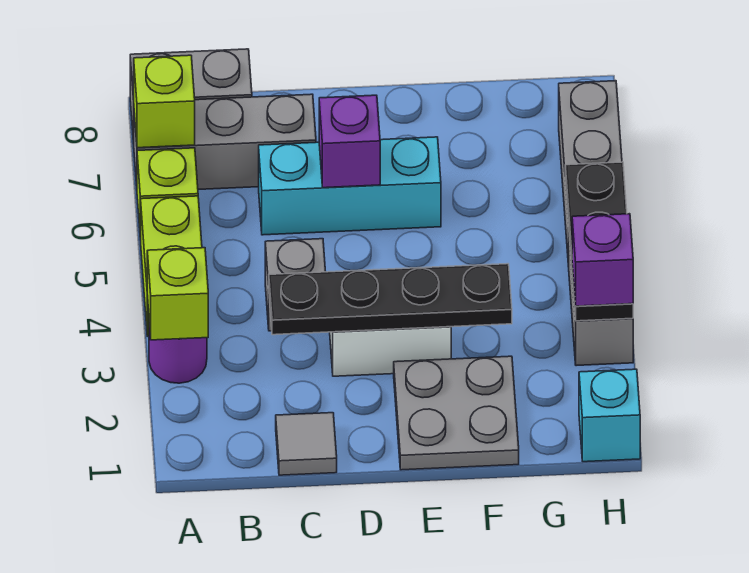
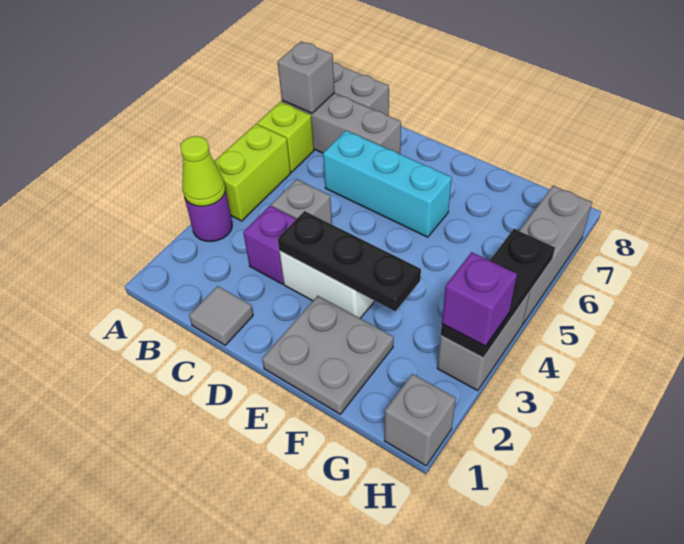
lime brick A3 level 2 -> lime cone A3 level 2
lime brick A7 level 2 -> grey brick A7 level 2
black plate C3:F3 level 2 -> black plate D3:F3 level 2
purple brick D6 level 2 -> purple brick C3 level 1
cyan brick H1 level 1 -> grey brick H1 level 1

